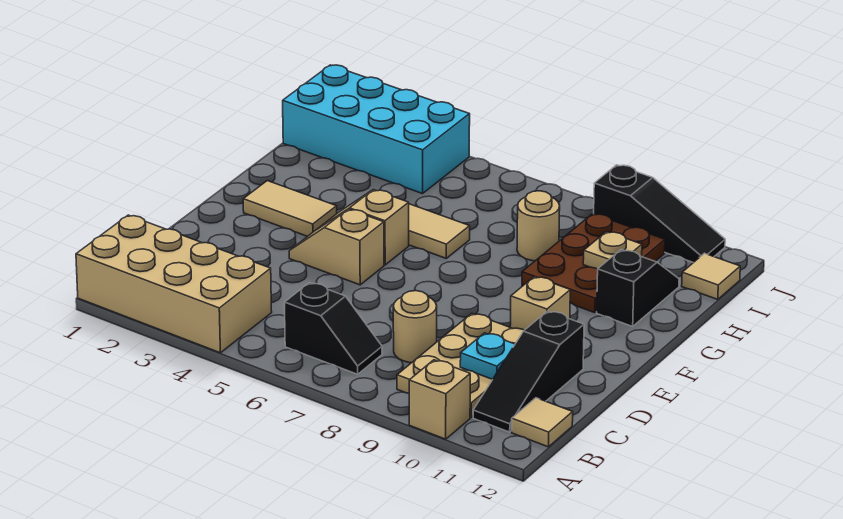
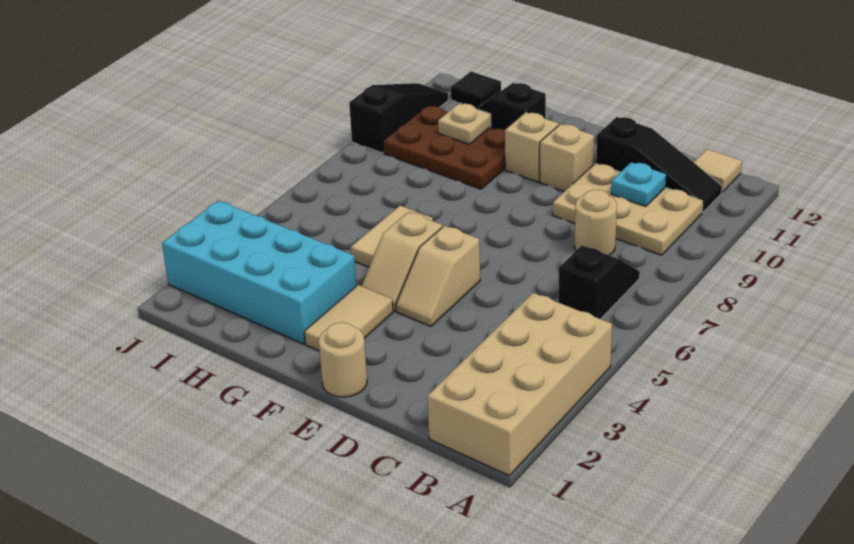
tan brick A10 level 1 -> tan brick F10 level 1
tan round brick H8 level 1 -> tan round brick E1 level 1
cyan brick I1:J4 level 1 -> cyan brick G2:J3 level 1
tan tile I12 level 1 -> black tile I12 level 1

